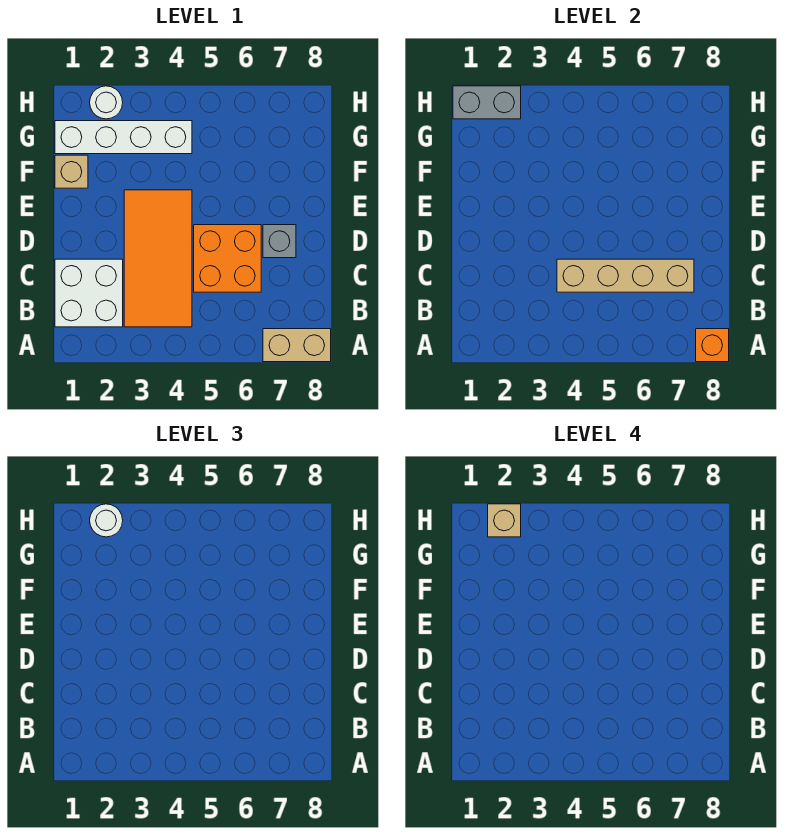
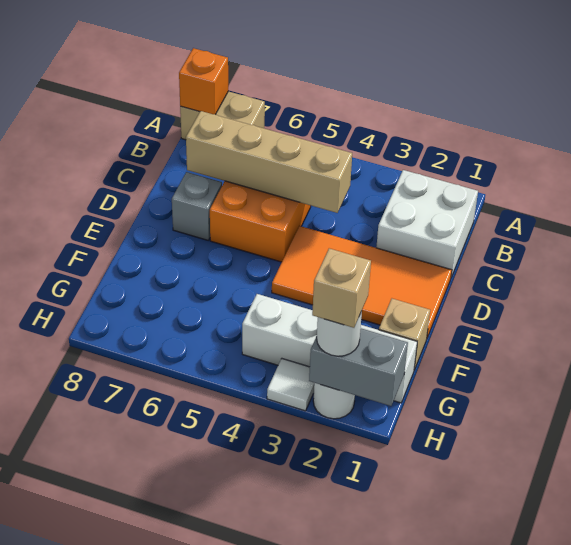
orange tile B3:E4 level 1 -> orange tile D1:E4 level 1
none -> white tile H3 level 1

